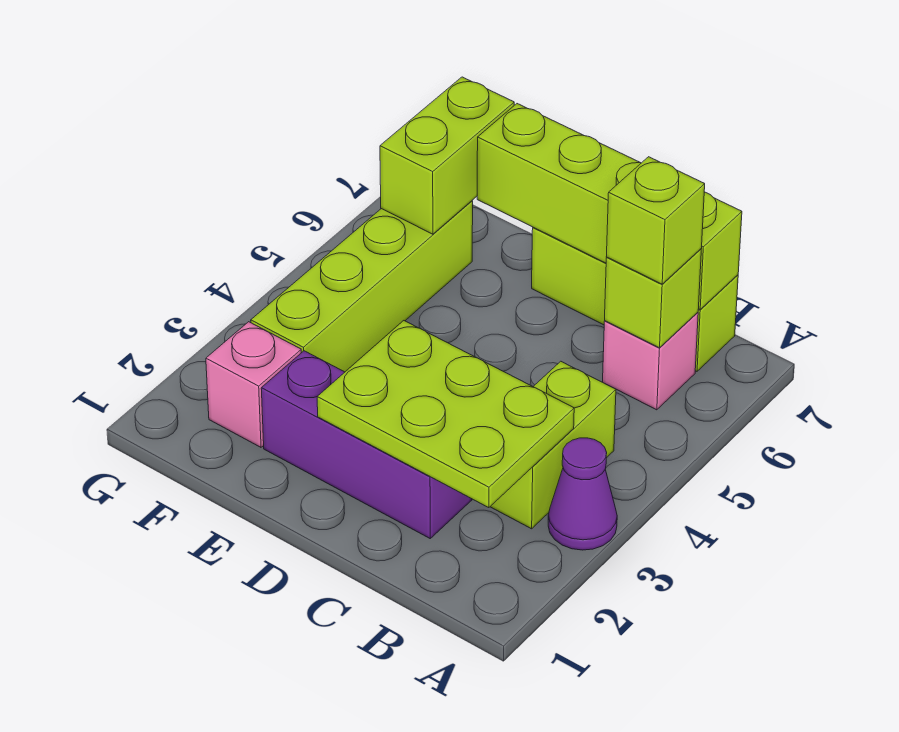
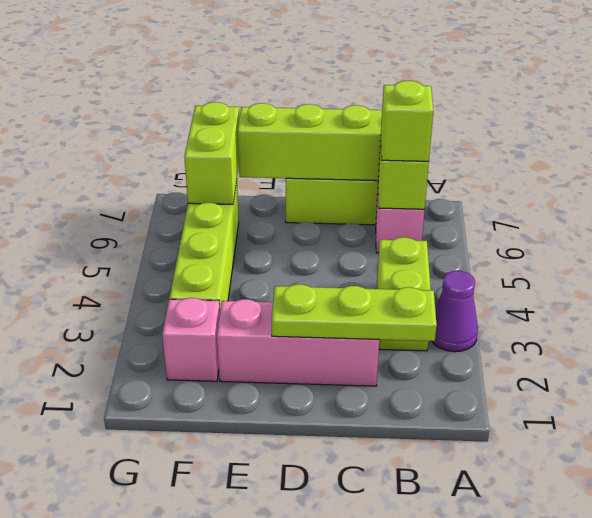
lime plate B2:D3 level 2 -> lime plate B2:D2 level 2
purple brick C2:E2 level 1 -> pink brick C2:E2 level 1

